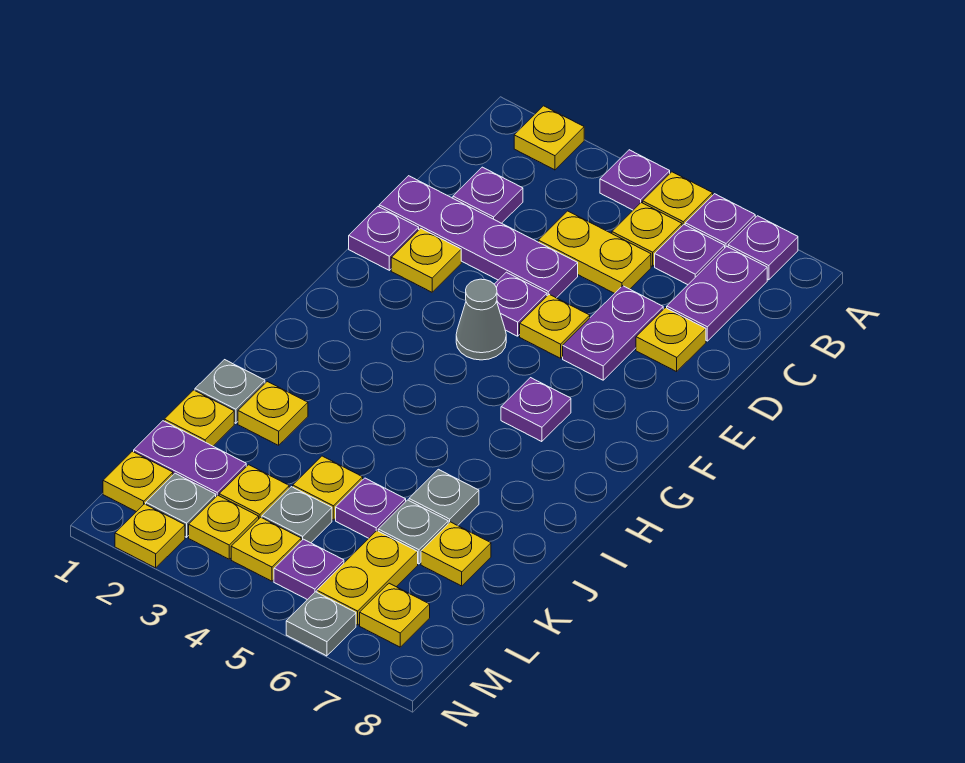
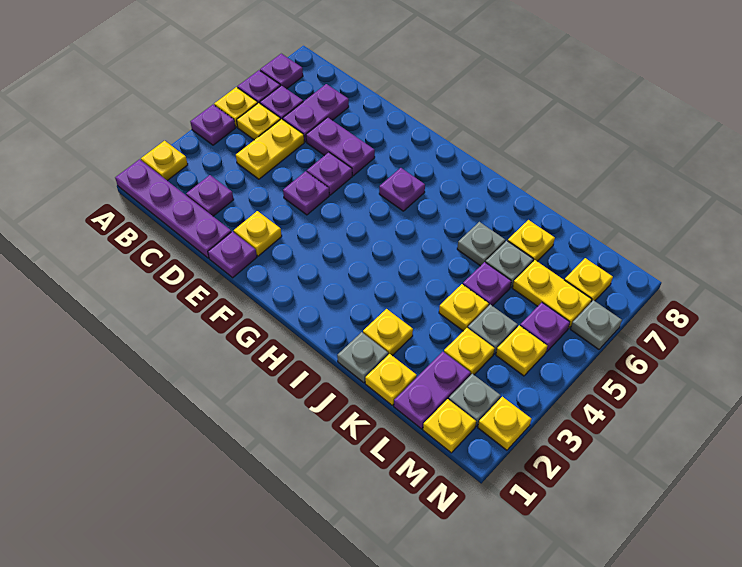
purple plate B7:C7 level 1 -> purple plate C6:C7 level 1
purple plate D1:D4 level 1 -> purple plate A1:D1 level 1
yellow plate D7 level 1 -> none
yellow plate E5 level 1 -> purple plate E5 level 1
grey cone F4 level 1 -> none
yellow plate M3 level 1 -> none

